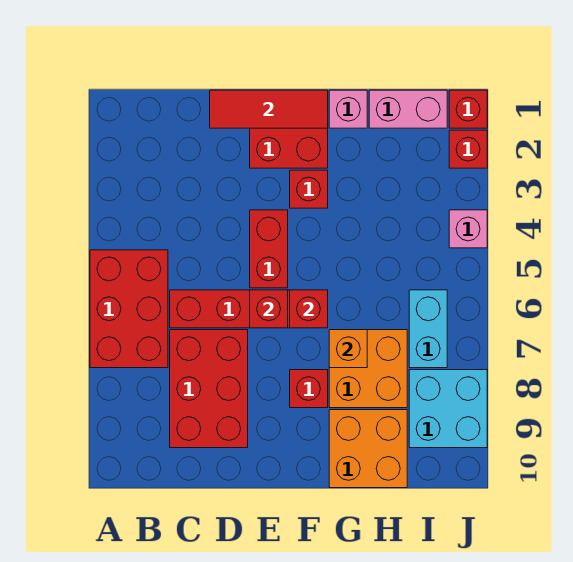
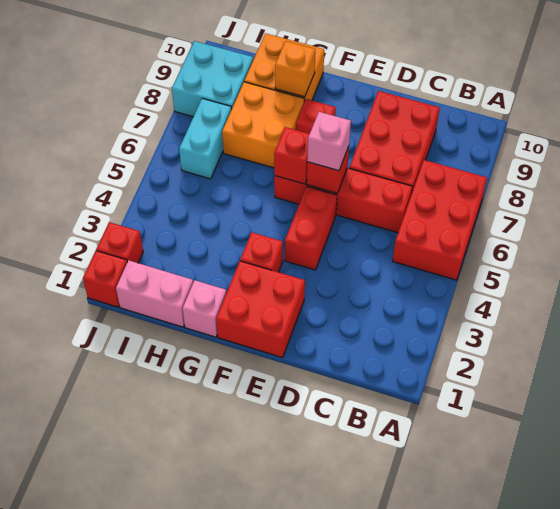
red tile D1:F1 level 2 -> none
orange brick G7 level 2 -> orange brick G9 level 2
pink brick J4 level 1 -> pink brick E6 level 3

